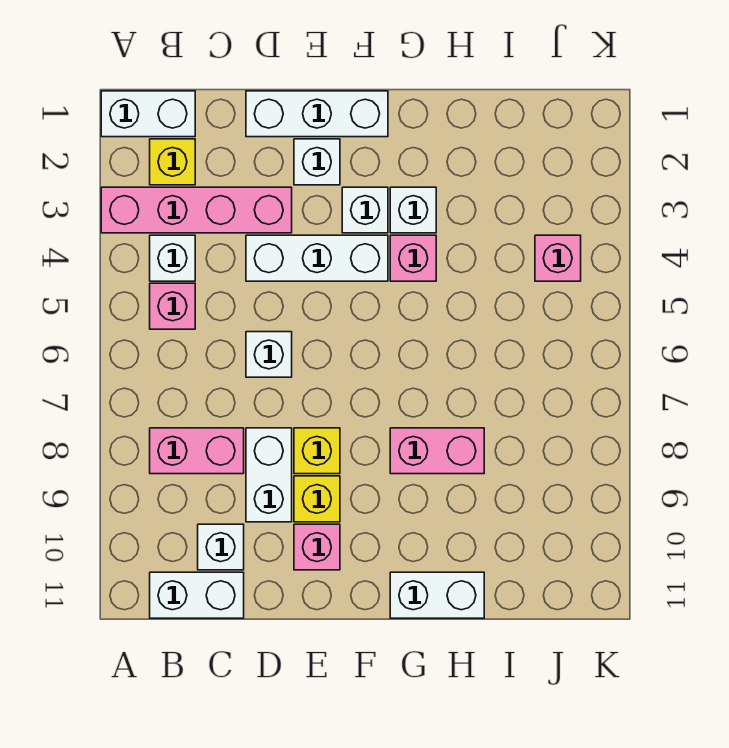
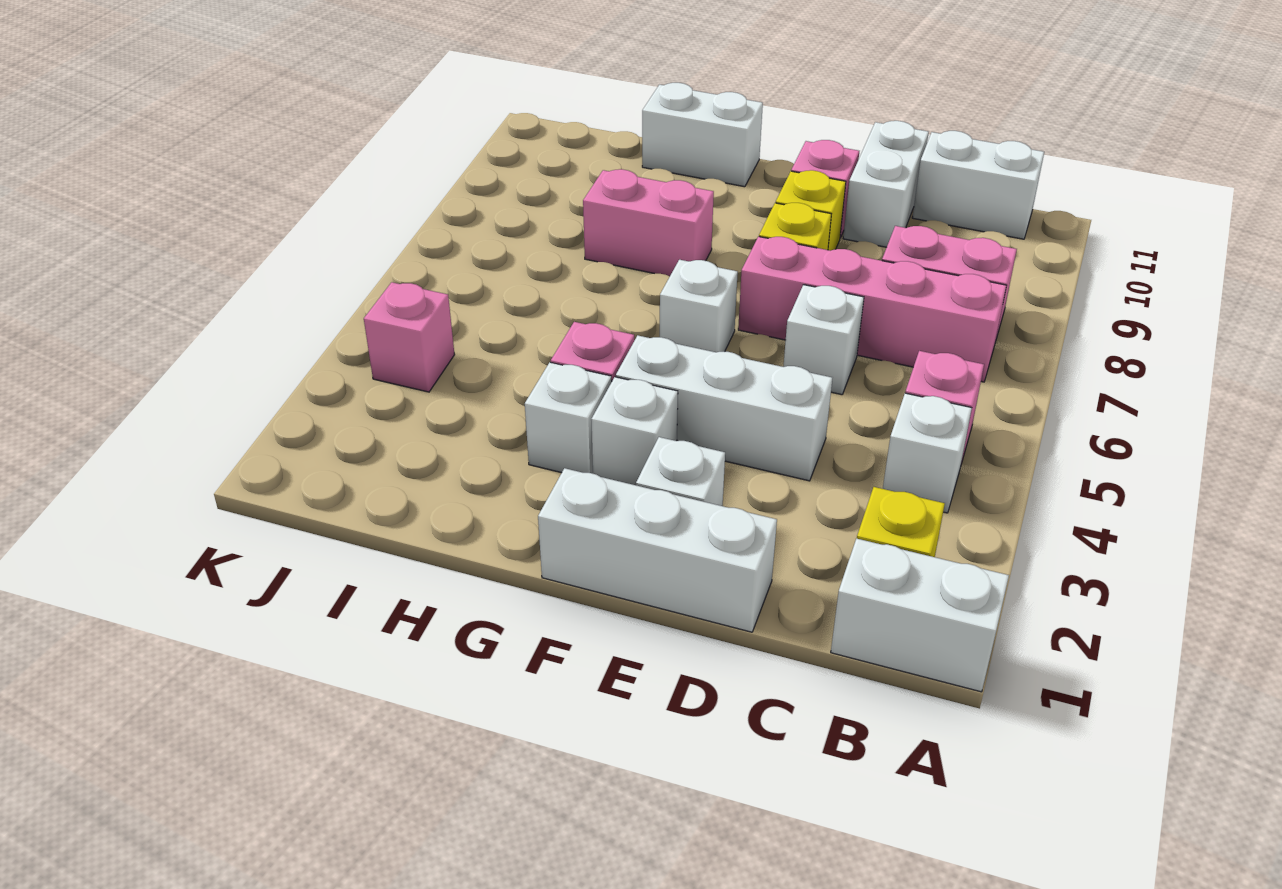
pink brick A3:D3 level 1 -> pink brick B7:E7 level 1
white brick C10 level 1 -> white brick F6 level 1
white brick D8:D9 level 1 -> white brick D10:D11 level 1

